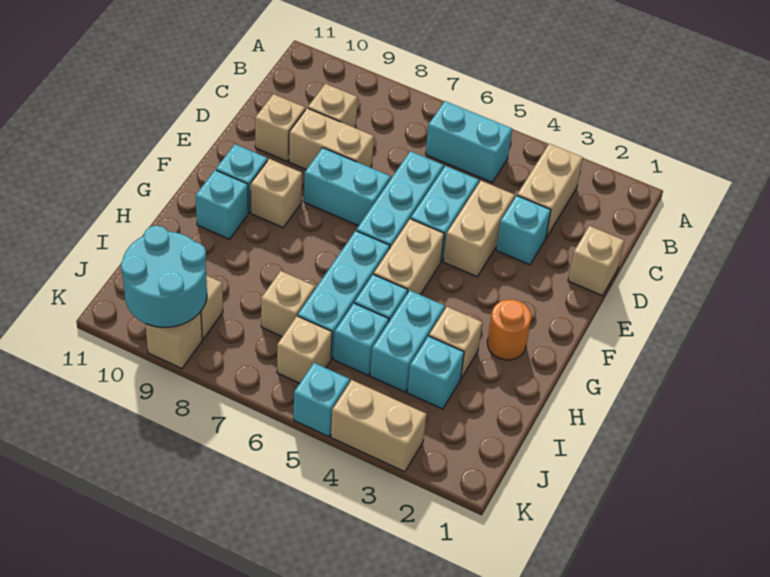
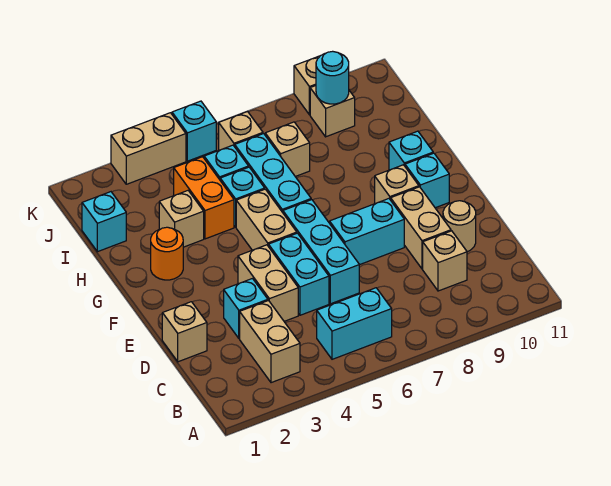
tan brick D8:D9 level 1 -> tan brick D9:E9 level 1
tan brick D10 level 1 -> tan round brick D10 level 1
cyan brick H4:I4 level 1 -> orange brick H4:I4 level 1
cyan brick I3 level 1 -> cyan brick I1 level 1
cyan round brick J9:K10 level 2 -> cyan round brick J9 level 2

